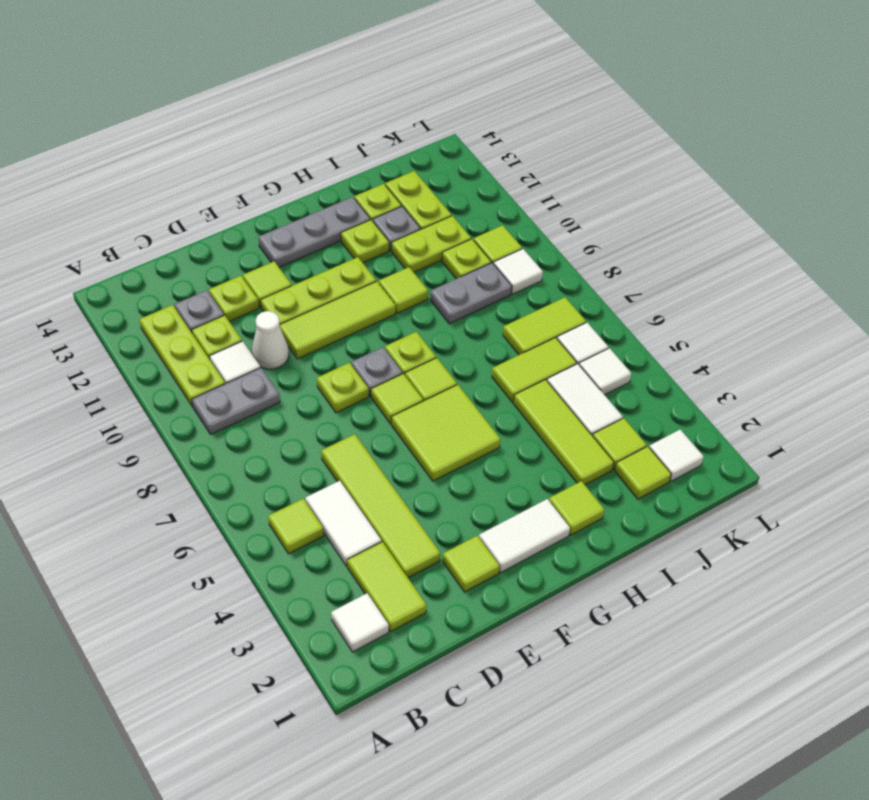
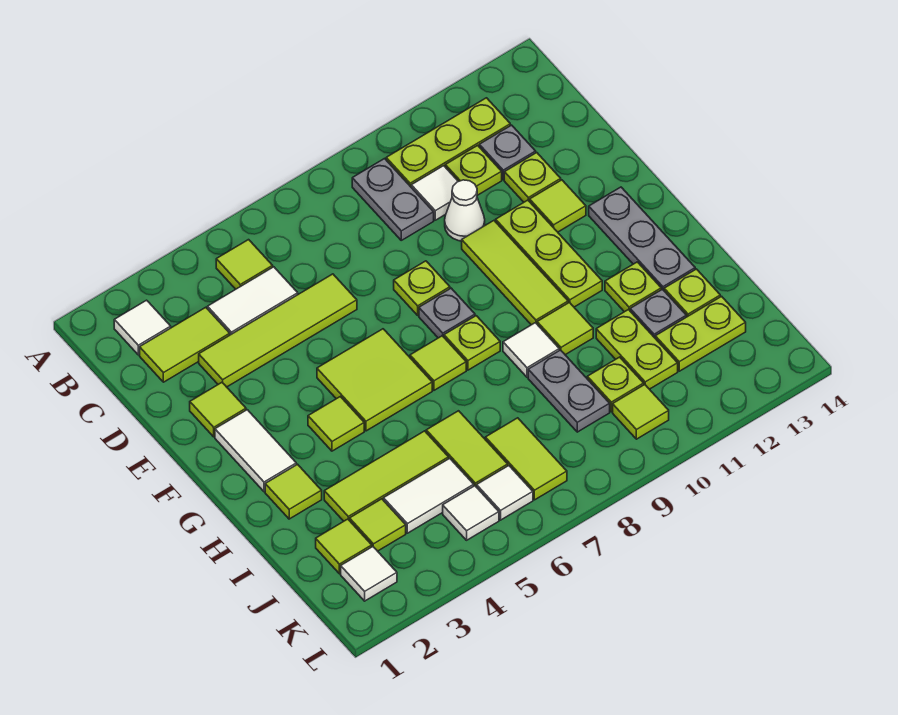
lime tile F7 level 1 -> lime tile G4 level 1
white tile K9 level 1 -> white tile H9 level 1

